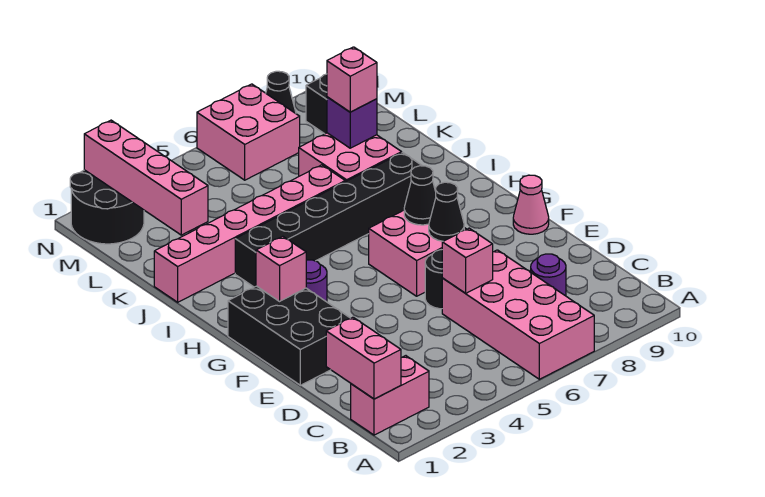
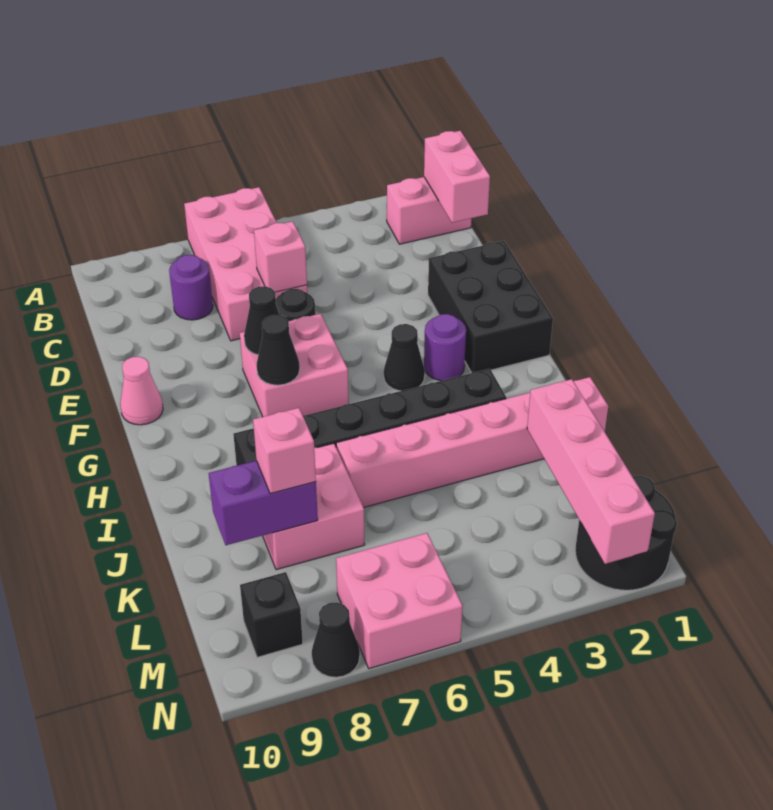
pink brick G2 level 2 -> none
none -> black cone G4 level 1
purple brick K8 level 2 -> purple brick K8:K9 level 2

